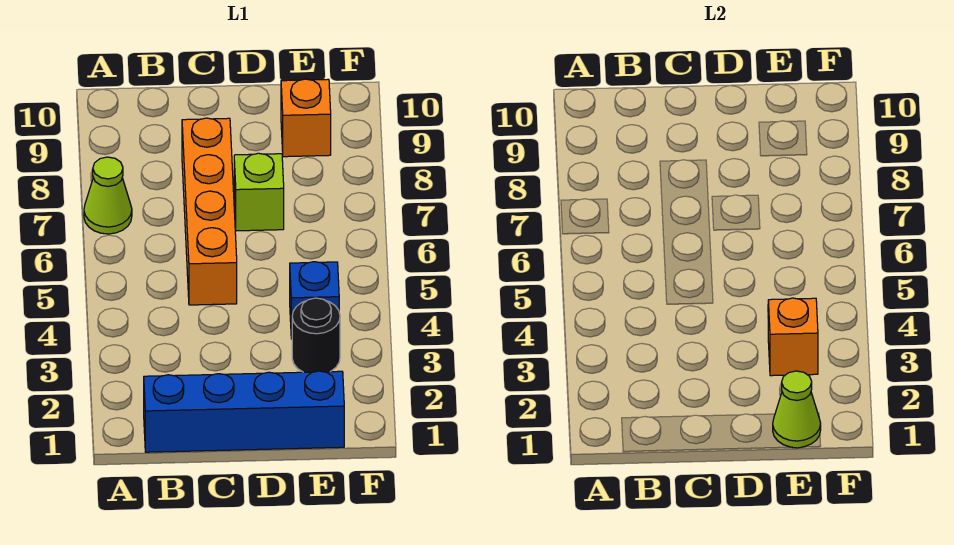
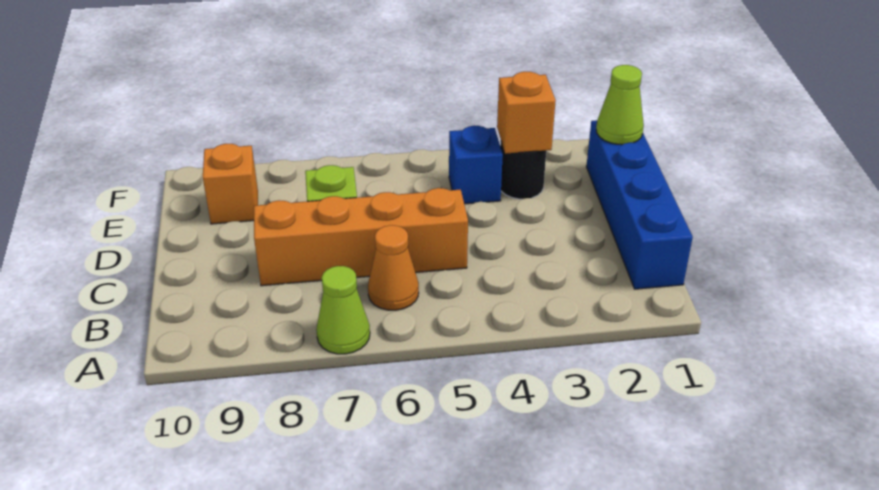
none -> orange cone B6 level 1

